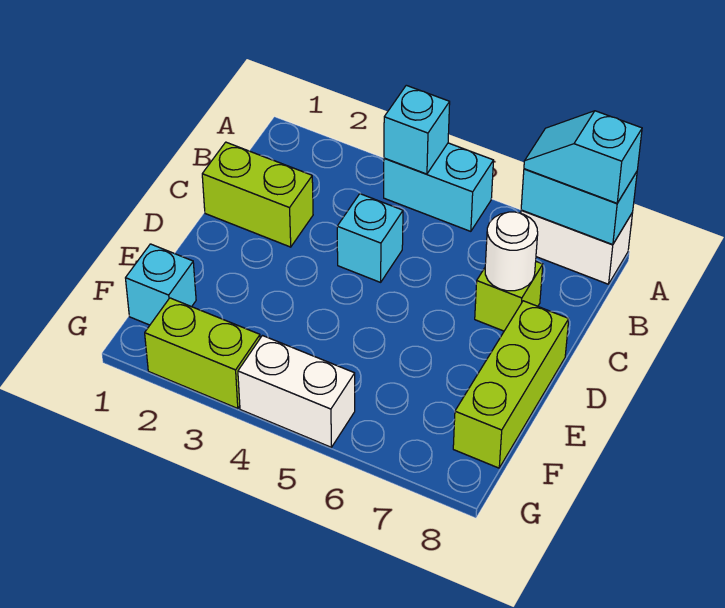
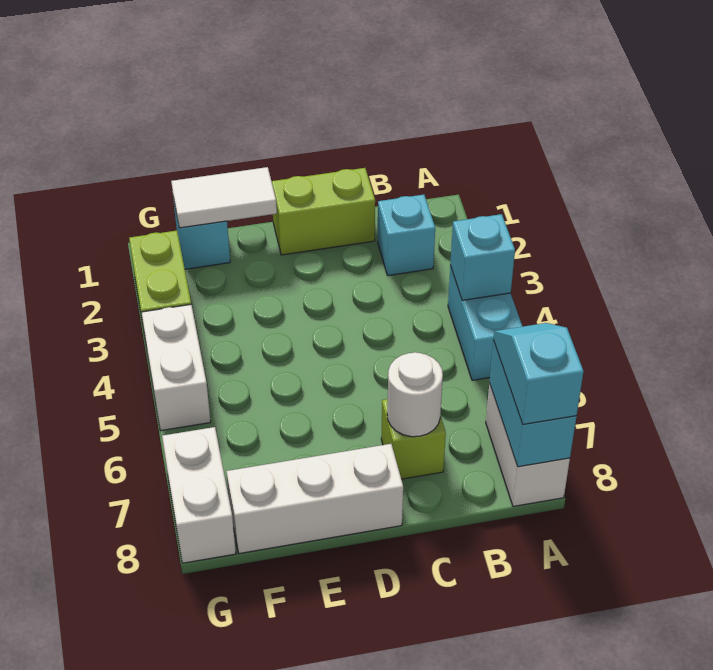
lime brick C1:C2 level 1 -> lime brick C1:D1 level 1
cyan brick C4 level 1 -> cyan brick B2 level 1
lime brick D8:F8 level 1 -> white brick D8:F8 level 1
none -> white tile E1:F1 level 2
none -> white brick G7:G8 level 1

